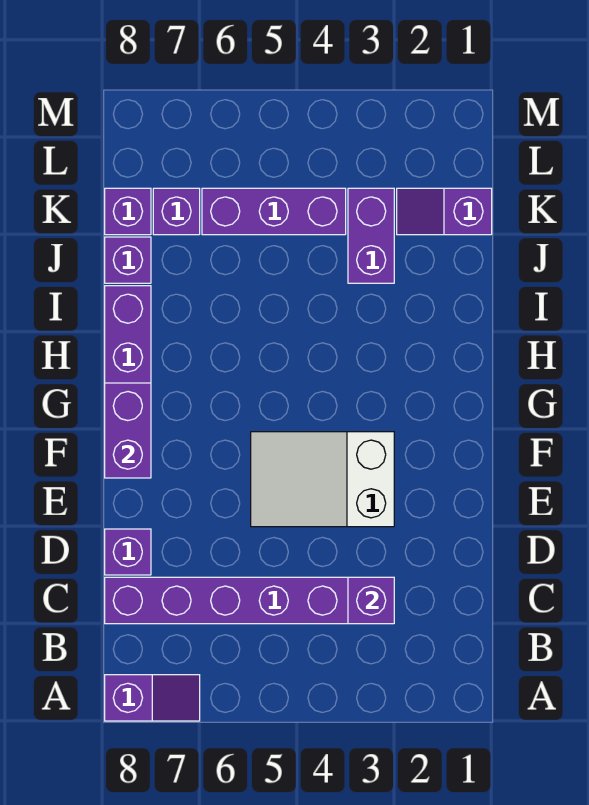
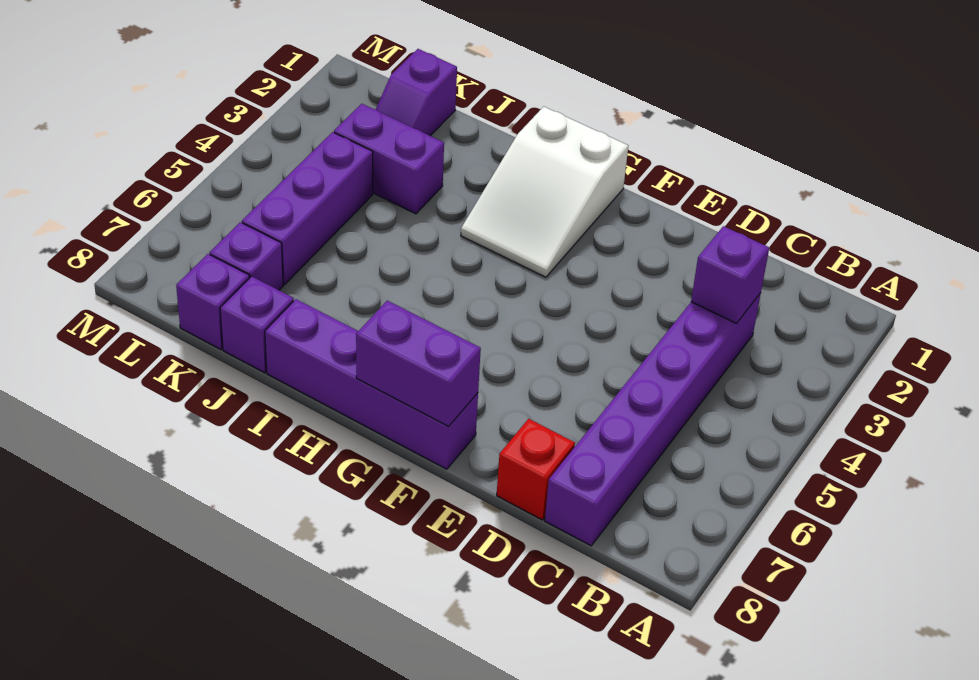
purple slope A7:A8 level 1 top 8 -> none
purple brick D8 level 1 -> red brick D8 level 1
white slope E3:F5 level 1 top 3 -> white slope G1:H3 level 1 top 1

